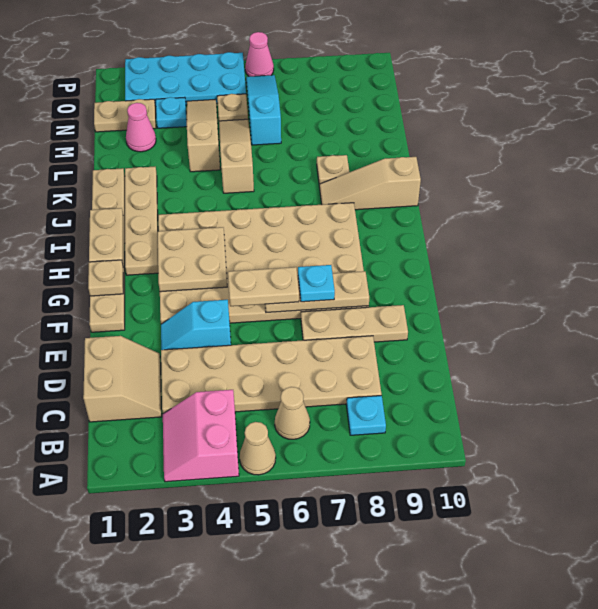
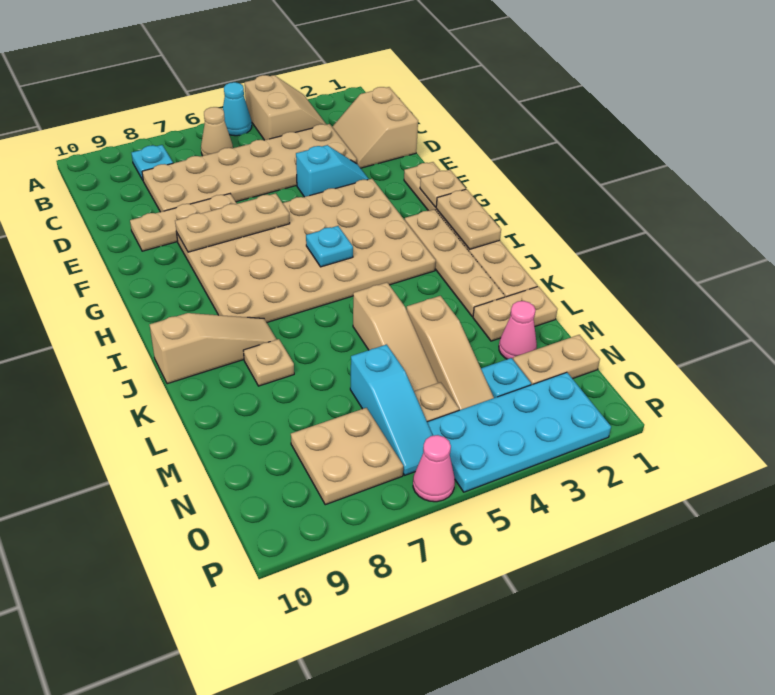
pink slope A3:B4 level 1 top 4 -> tan slope A3:B4 level 1 top 4
tan cone A5 level 1 -> cyan cone A5 level 1
tan plate F5:F6 level 3 -> tan plate L1:L2 level 1
cyan plate F7 level 3 -> cyan plate H5 level 2
tan plate G3:H4 level 2 -> tan plate N7:O8 level 1

